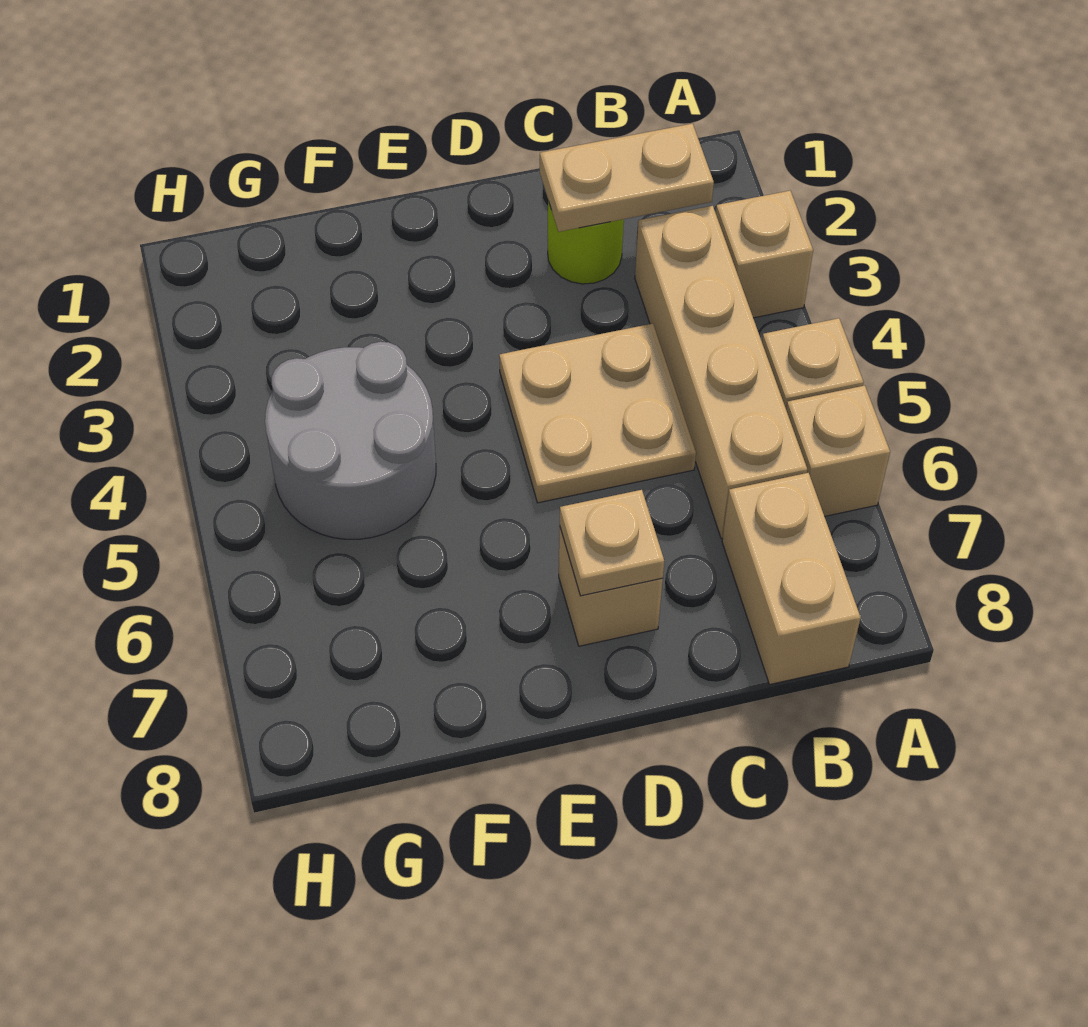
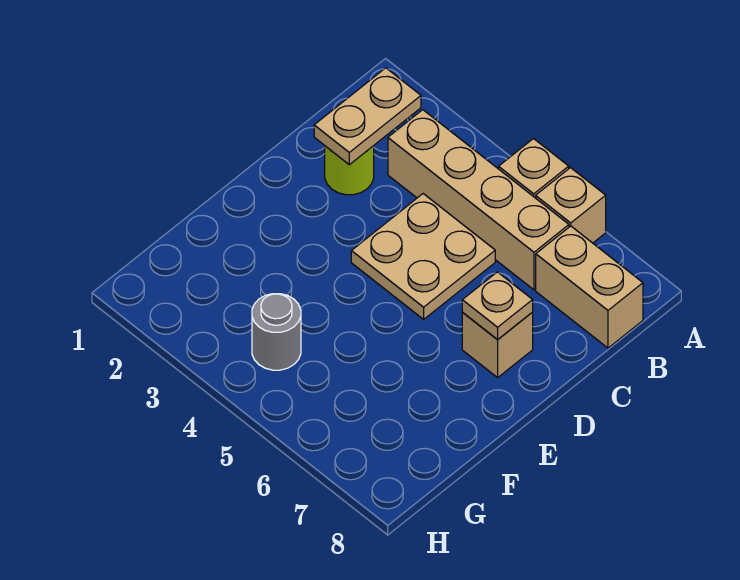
tan brick A3 level 1 -> none
grey round brick F4:G5 level 1 -> grey round brick G4 level 1

